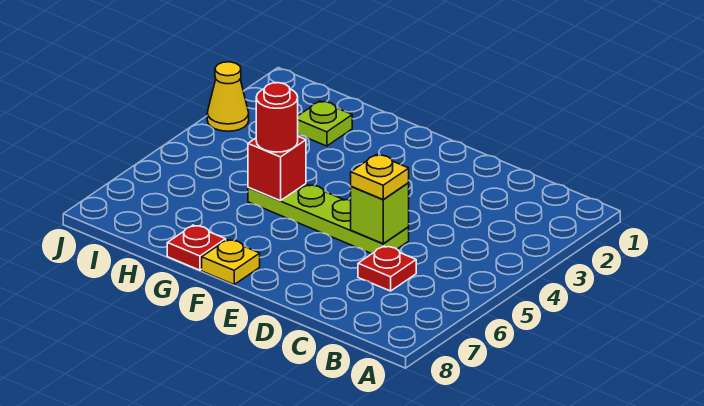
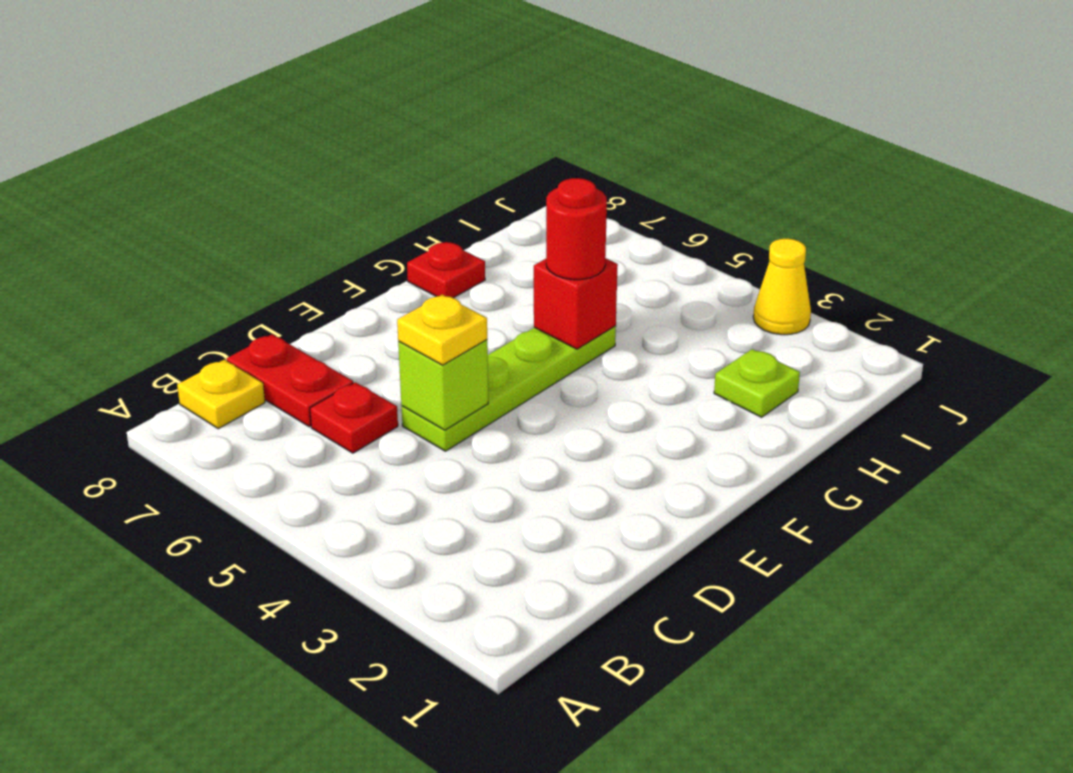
none -> red plate C7:C8 level 1
yellow plate F8 level 1 -> yellow plate B8 level 1

